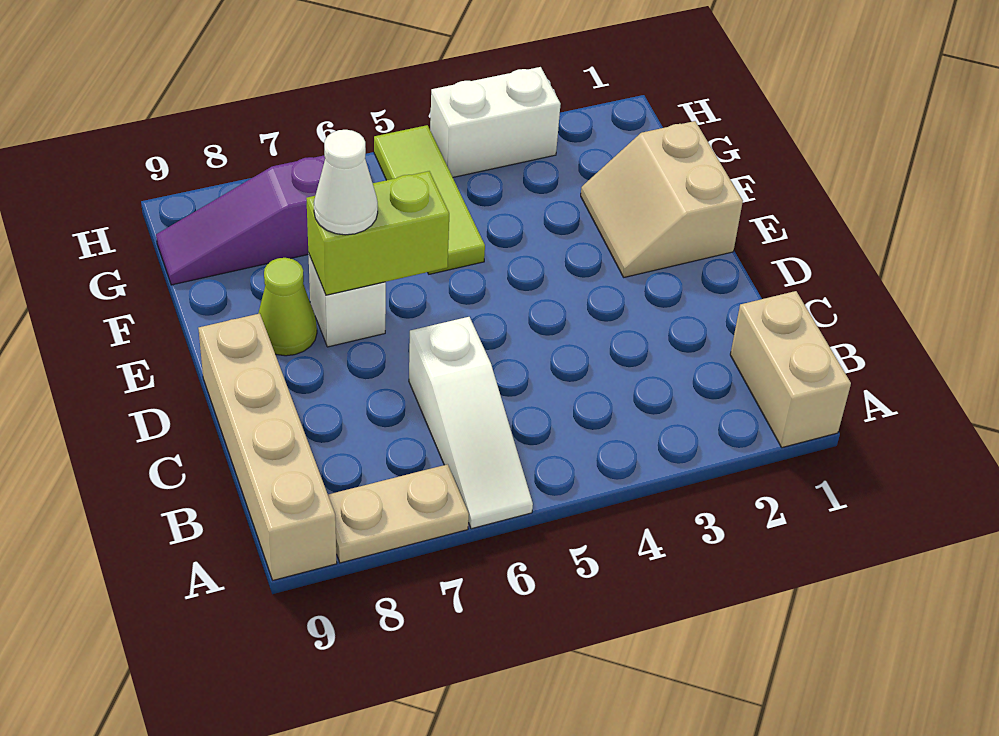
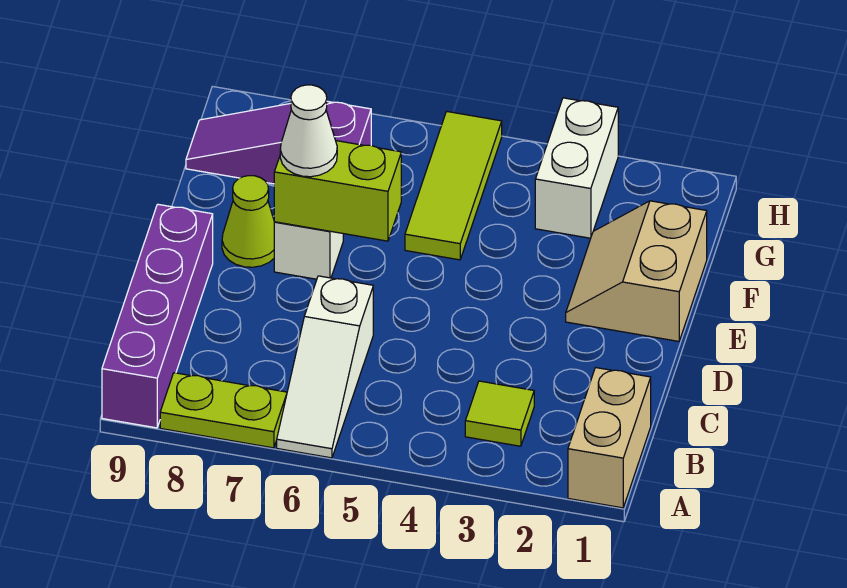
tan plate A7:A8 level 1 -> lime plate A7:A8 level 1
tan brick A9:D9 level 1 -> purple brick A9:D9 level 1
none -> lime tile B3 level 1
white brick H3:H4 level 1 -> white brick G3:H3 level 1

